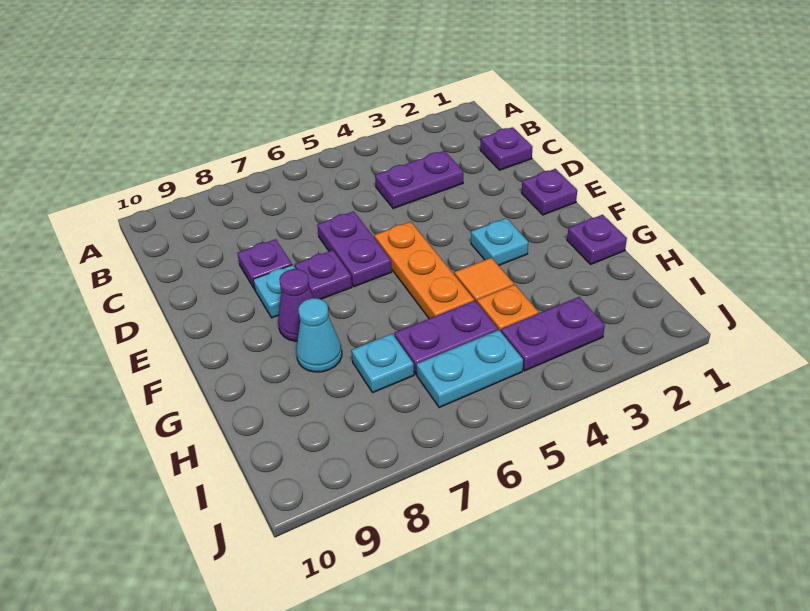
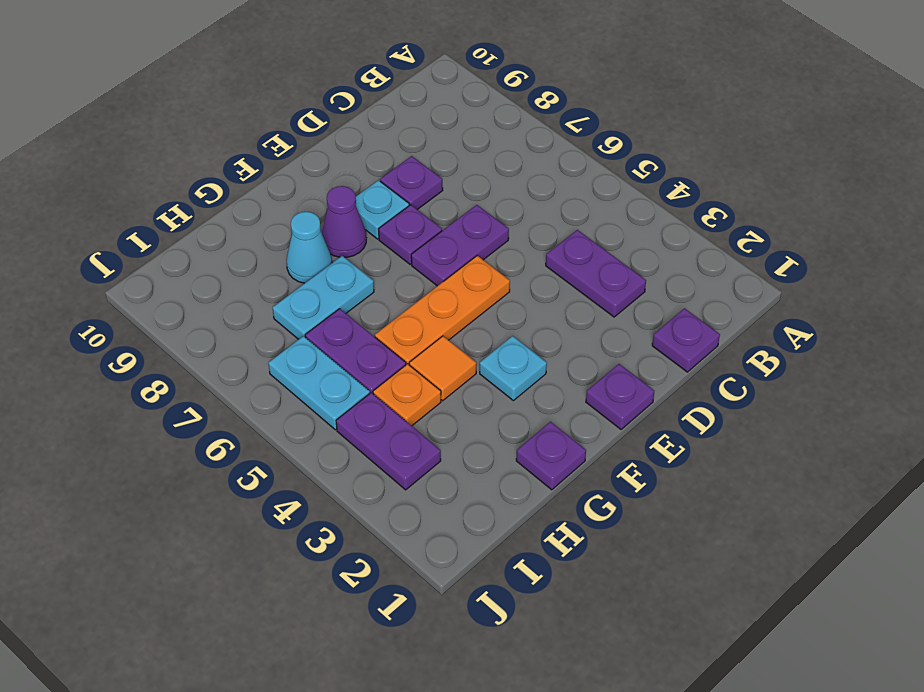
cyan plate H7 level 1 -> cyan plate G7:H7 level 1

